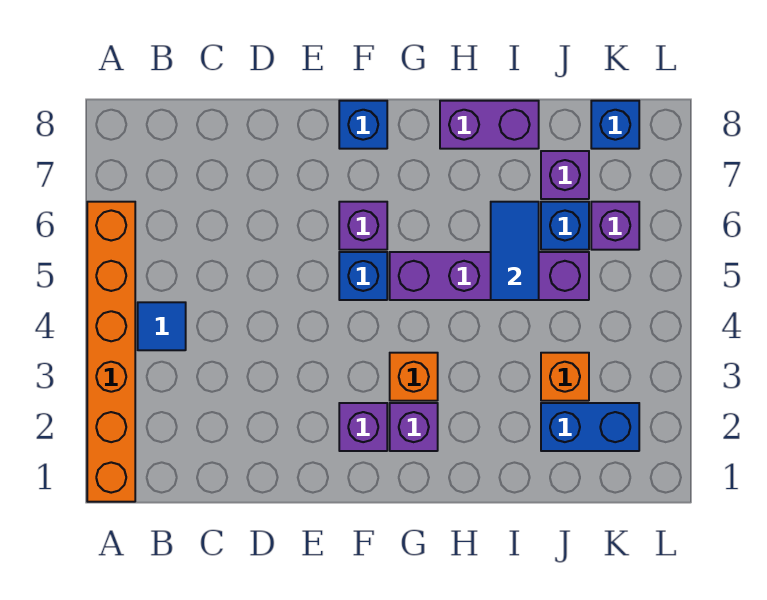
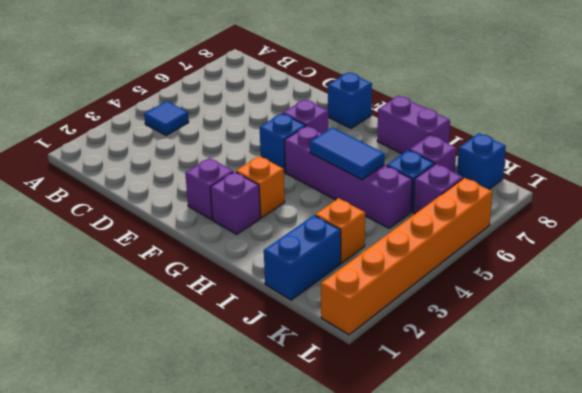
orange brick A1:A6 level 1 -> orange brick L1:L6 level 1
blue tile I5:I6 level 2 -> blue tile H5:I5 level 2
blue brick J2:K2 level 1 -> blue brick J1:J2 level 1

